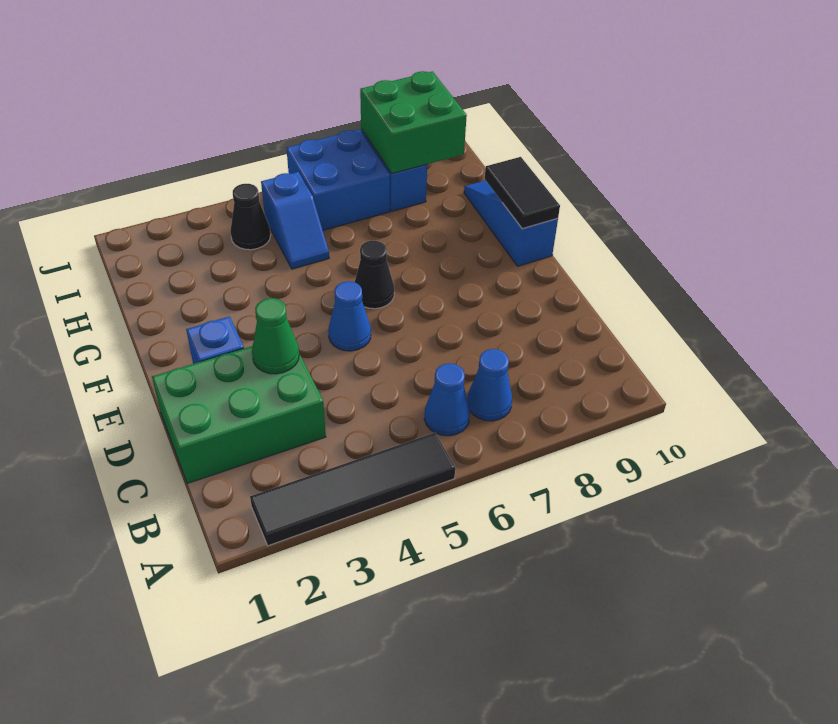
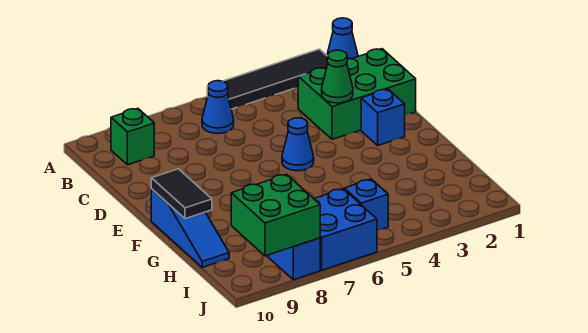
blue cone B7 level 1 -> blue cone A1 level 1
none -> green brick B9 level 1
black cone F6 level 1 -> none
black cone I4 level 1 -> none

